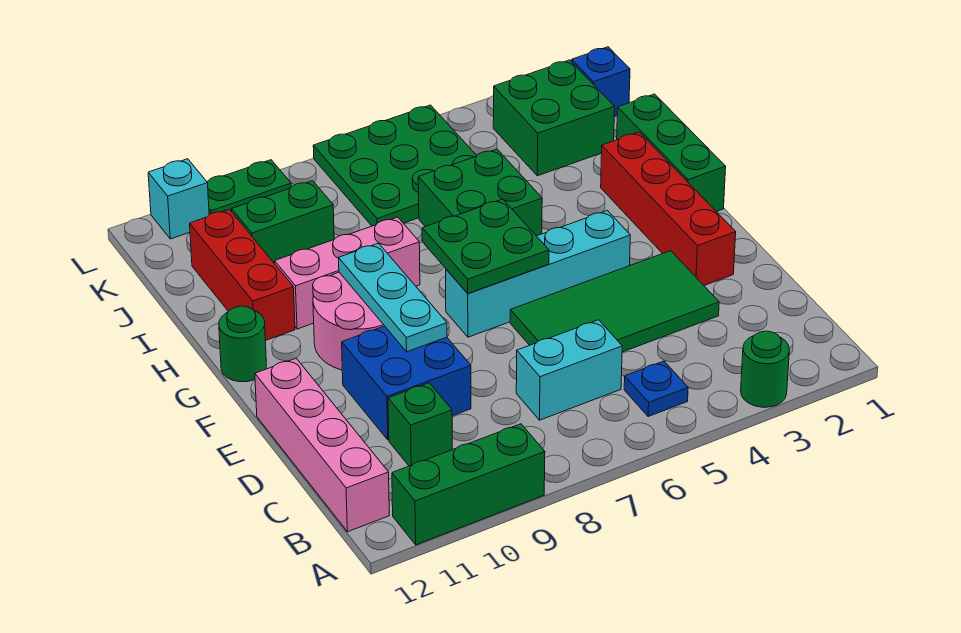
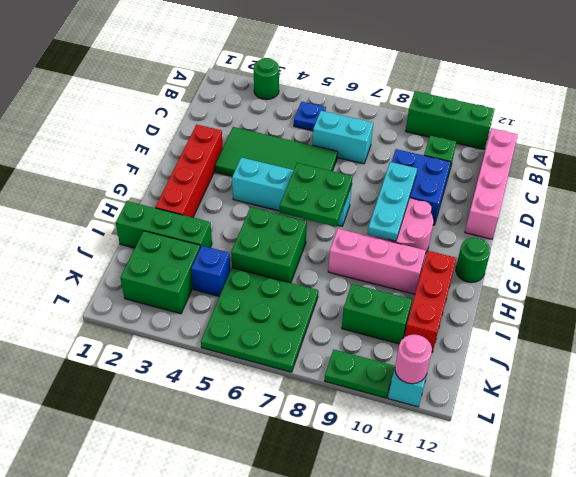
green brick G1:I1 level 1 -> green brick I1:I3 level 1
blue brick K1 level 1 -> blue brick J4 level 1
none -> pink round brick L11 level 2

